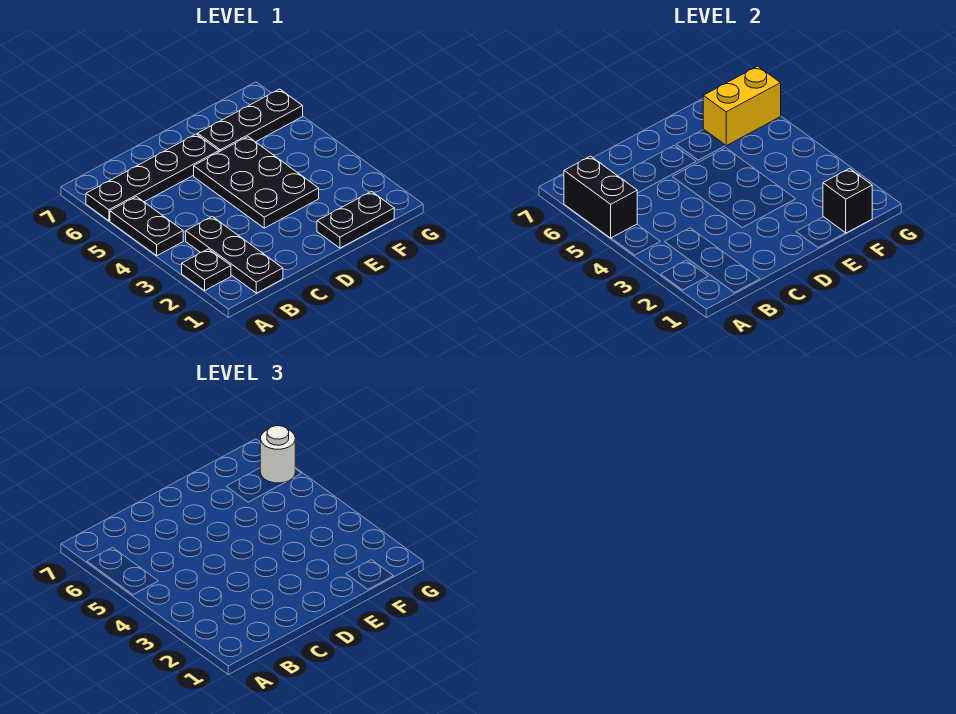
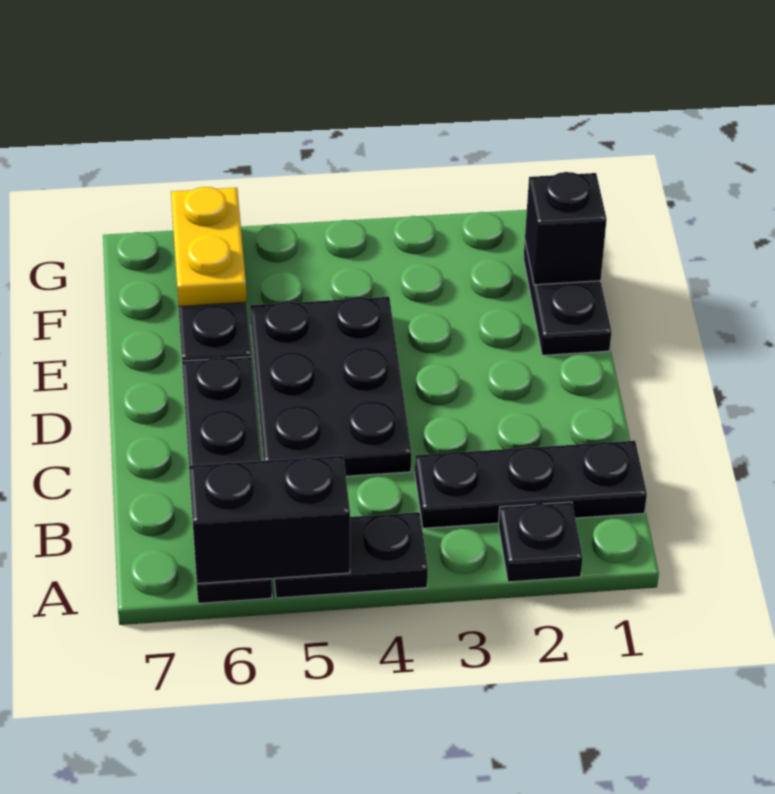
black plate D3:E5 level 1 -> black plate C4:E5 level 1
yellow brick F6:G6 level 2 -> yellow plate F6:G6 level 2
white round brick G6 level 3 -> none

